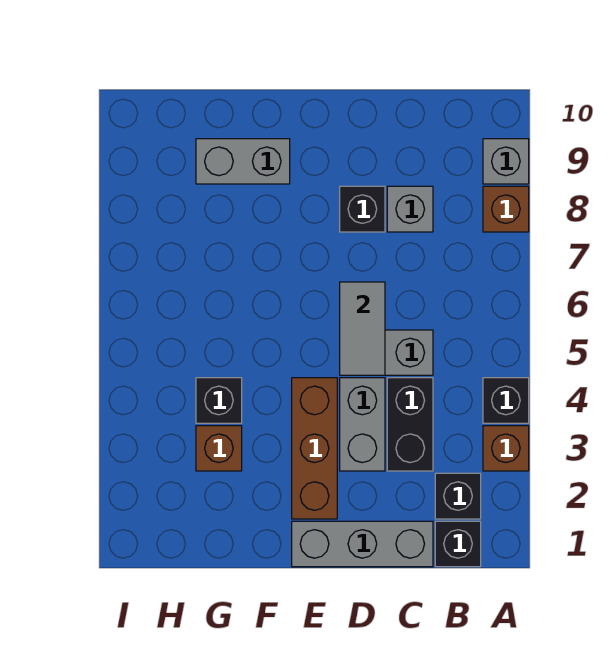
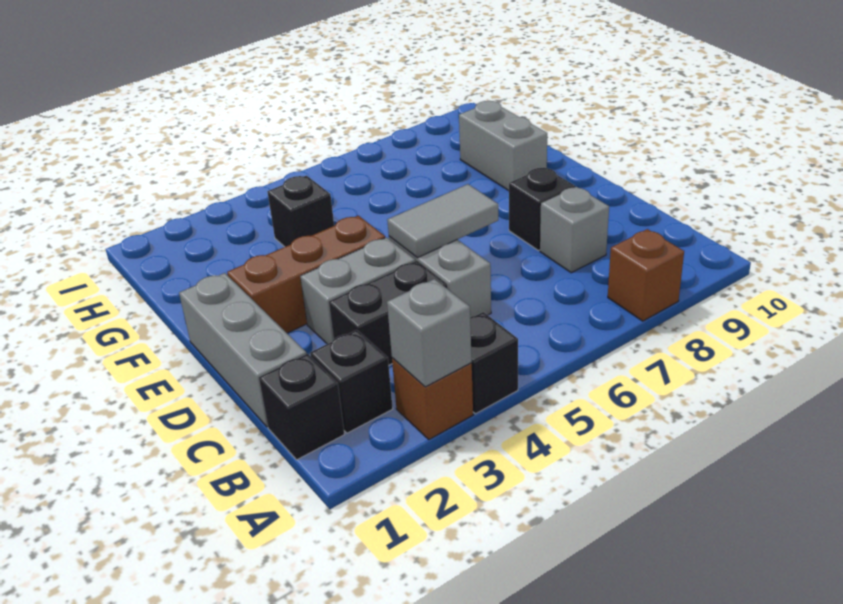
grey brick A9 level 1 -> grey brick A3 level 2
brown brick G3 level 1 -> none

